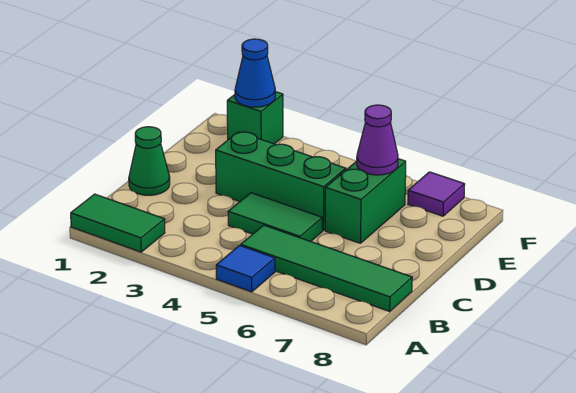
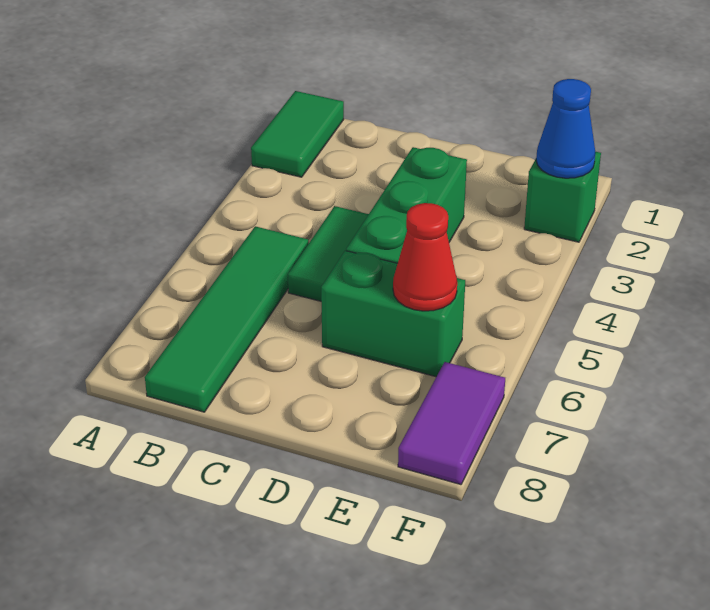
blue tile A5 level 1 -> none
green cone C1 level 1 -> none
purple cone E6 level 2 -> red cone E6 level 2
purple tile F7 level 1 -> purple tile F7:F8 level 1

